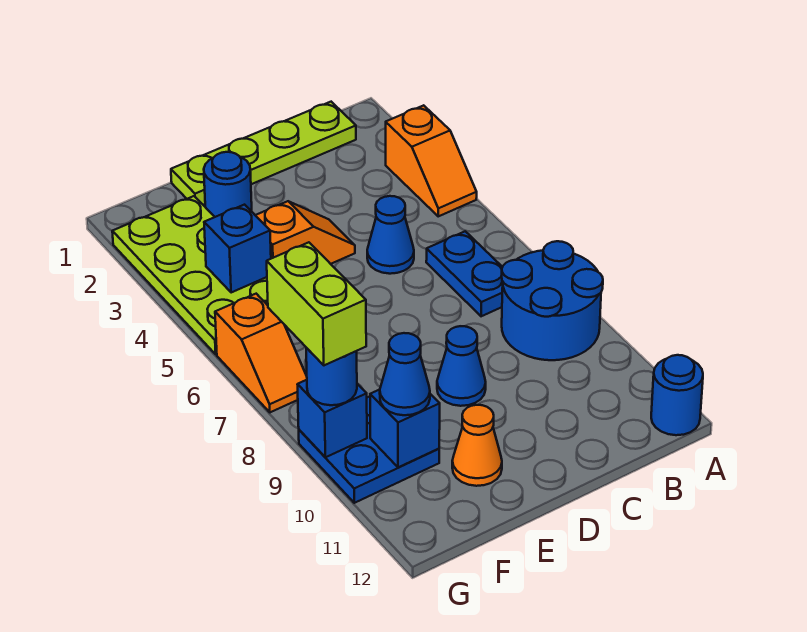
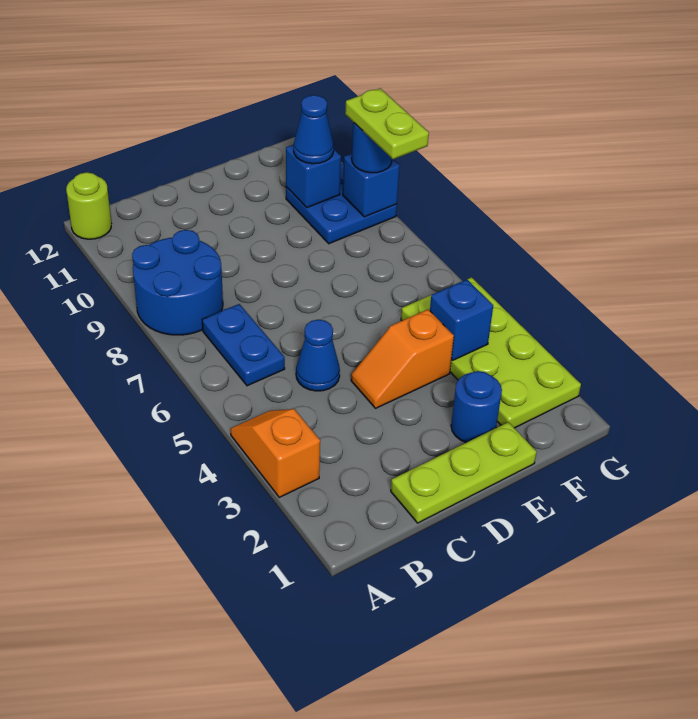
blue round brick A12 level 1 -> lime round brick A12 level 1
lime plate B1:E1 level 1 -> lime plate C1:E1 level 1
blue cone D9 level 1 -> none
orange cone E11 level 1 -> none
orange slope G6:G7 level 1 top 6 -> none
lime brick G8:G9 level 4 -> lime plate G8:G9 level 4

